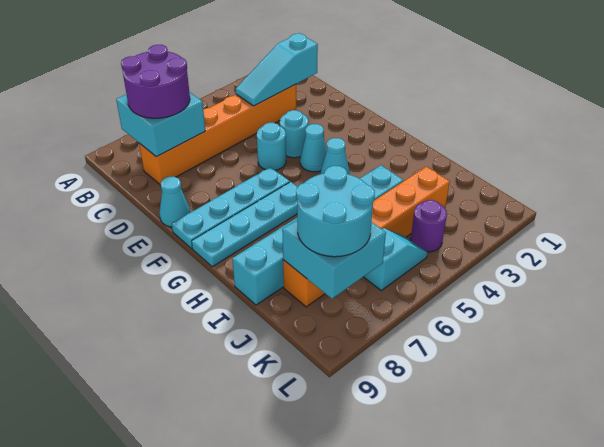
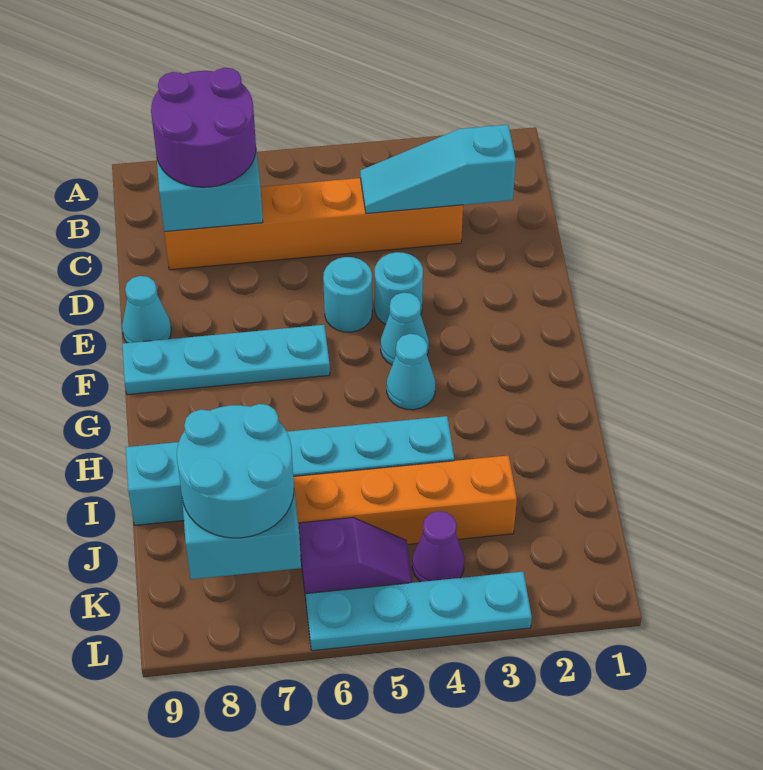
cyan plate G6:G9 level 1 -> cyan plate L3:L6 level 1
purple round brick K4 level 1 -> purple cone K4 level 1
cyan slope K5:K6 level 1 top 6 -> purple slope K5:K6 level 1 top 6

